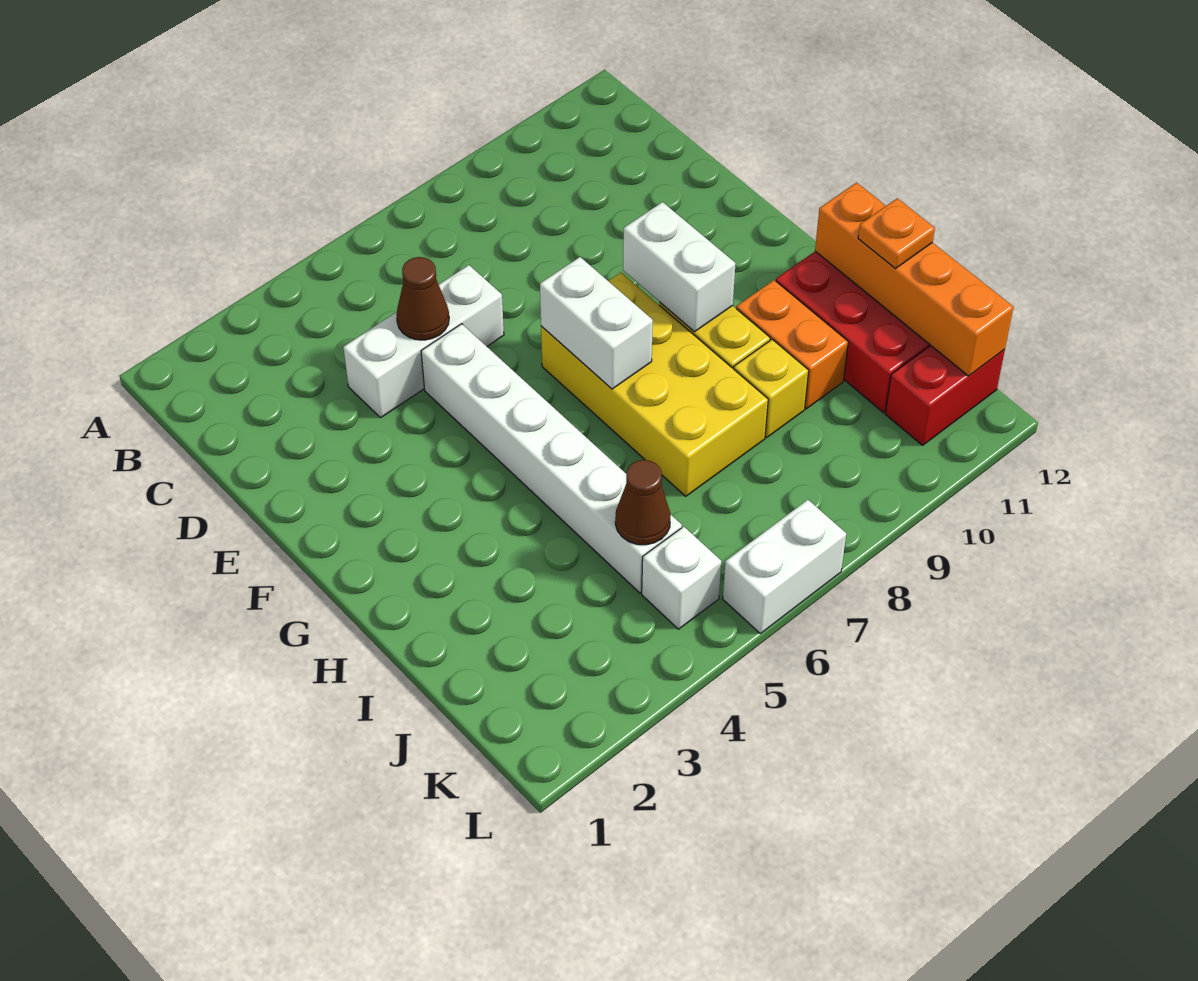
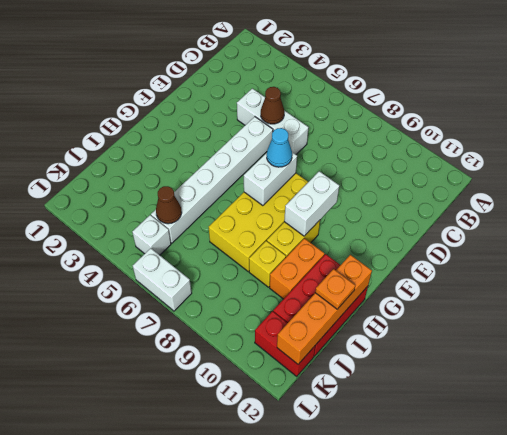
none -> cyan cone F7 level 3

